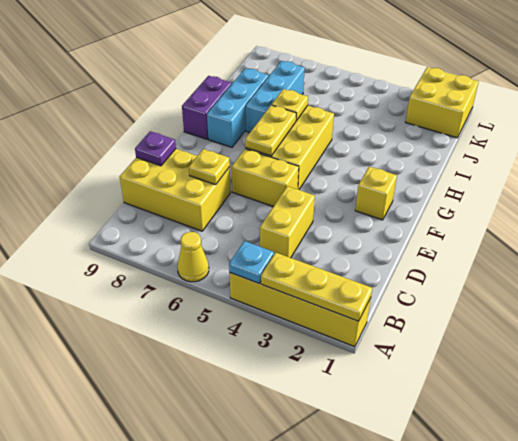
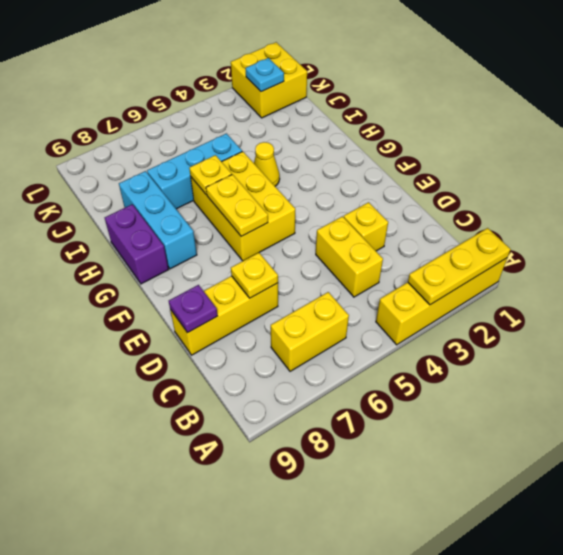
cyan plate A4 level 2 -> cyan plate K2 level 2
yellow cone A6 level 1 -> yellow cone H4 level 1
yellow brick C7:D9 level 1 -> yellow brick D7:D9 level 1
yellow brick E5:E6 level 1 -> yellow brick B6:B7 level 1
yellow brick F2 level 1 -> yellow brick D3 level 1
cyan brick H7:J7 level 1 -> cyan brick I5:I7 level 1

